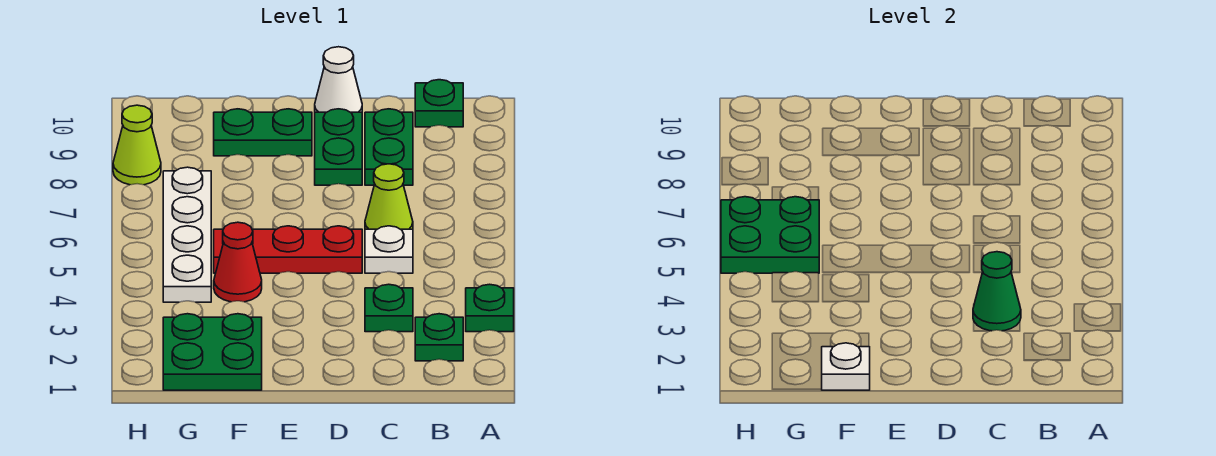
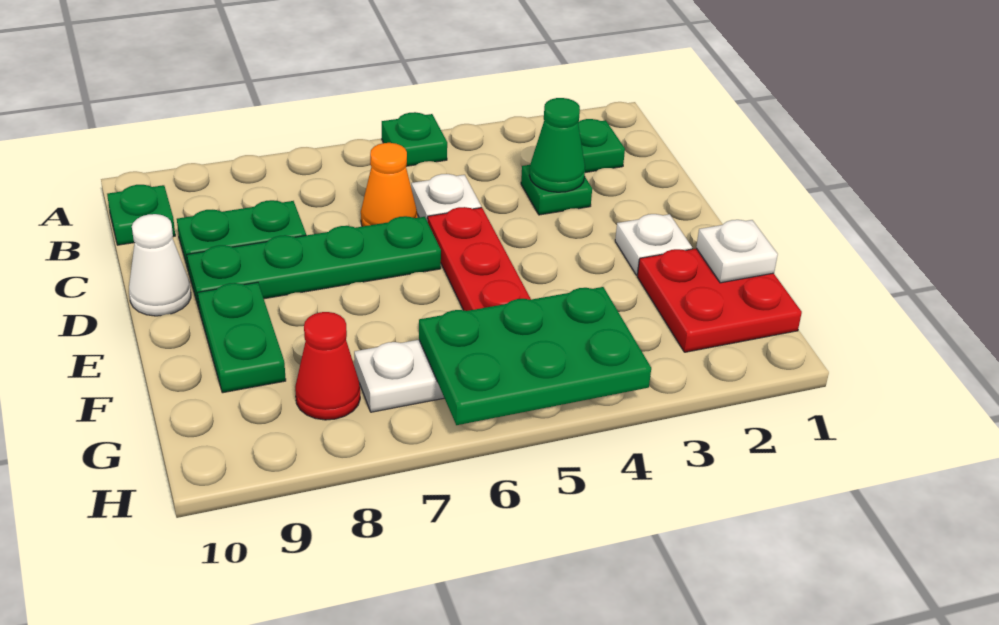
green plate A3 level 1 -> green plate A5 level 1
lime cone C6 level 1 -> orange cone C6 level 1
green plate D8:D9 level 1 -> green plate D6:D9 level 1
none -> white plate E2 level 1
green plate F1:G2 level 1 -> red plate F1:G2 level 1
red cone F4 level 1 -> red cone G8 level 1
green plate G5:H6 level 2 -> green plate G4:H6 level 2
lime cone H8 level 1 -> none

